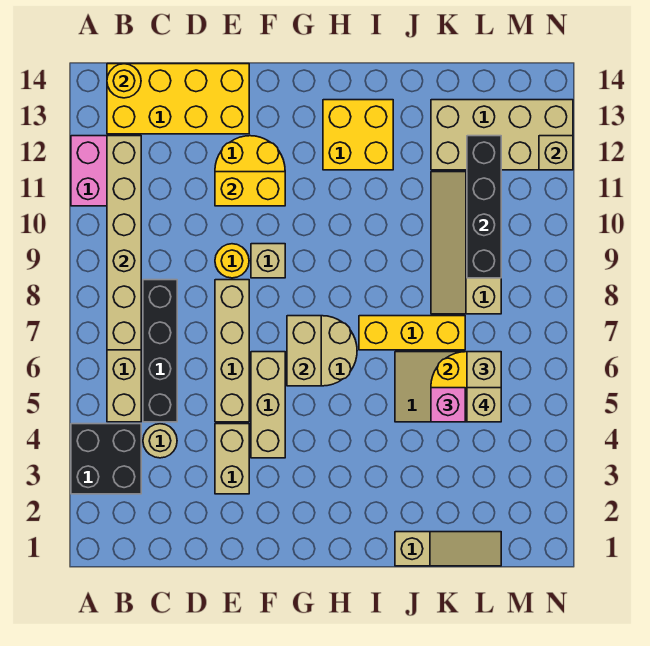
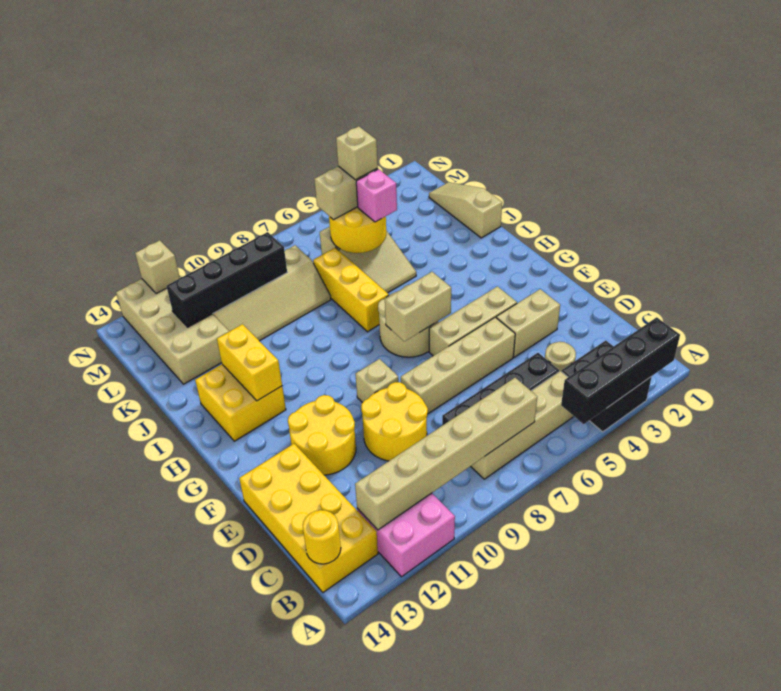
none -> black brick A2:A5 level 2
yellow round brick E9 level 1 -> yellow round brick D9:E10 level 1
yellow brick E11:F11 level 2 -> yellow brick H12:I12 level 2

